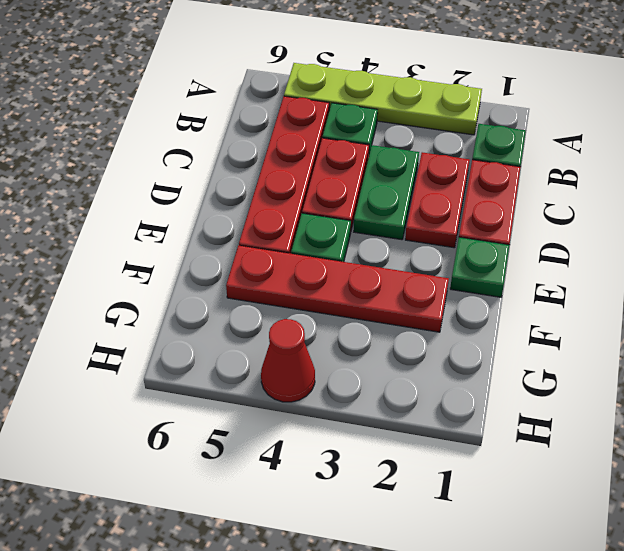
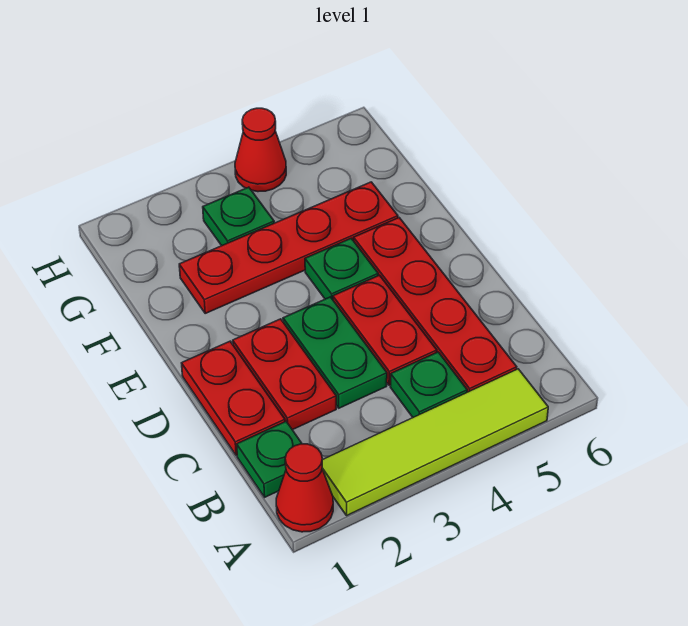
none -> red cone A1 level 1
lime plate A2:A5 level 1 -> lime tile A2:A5 level 1
green plate E1 level 1 -> green plate G3 level 1

